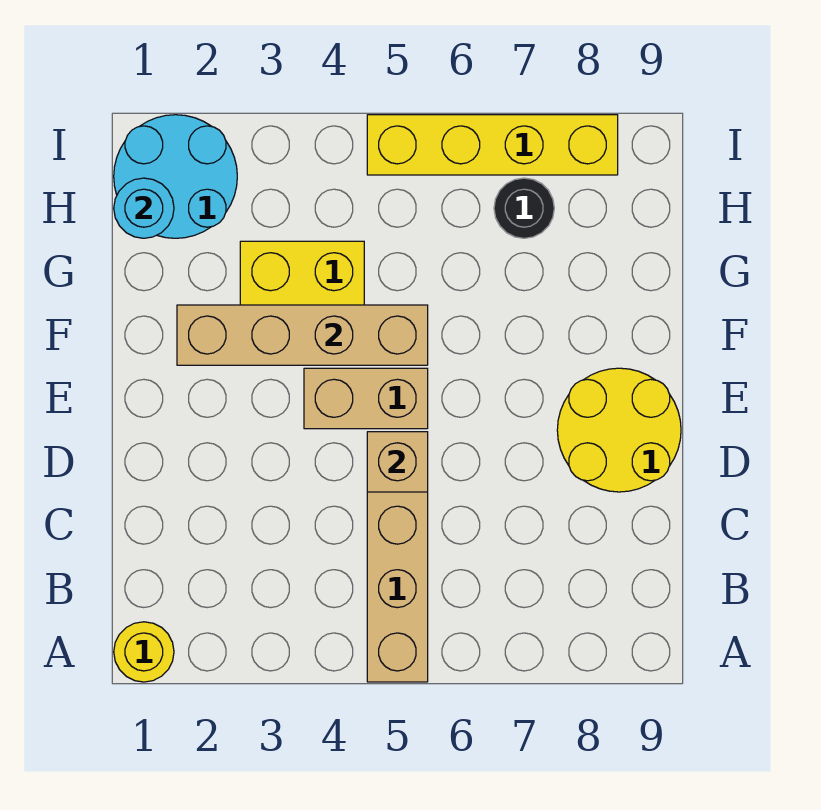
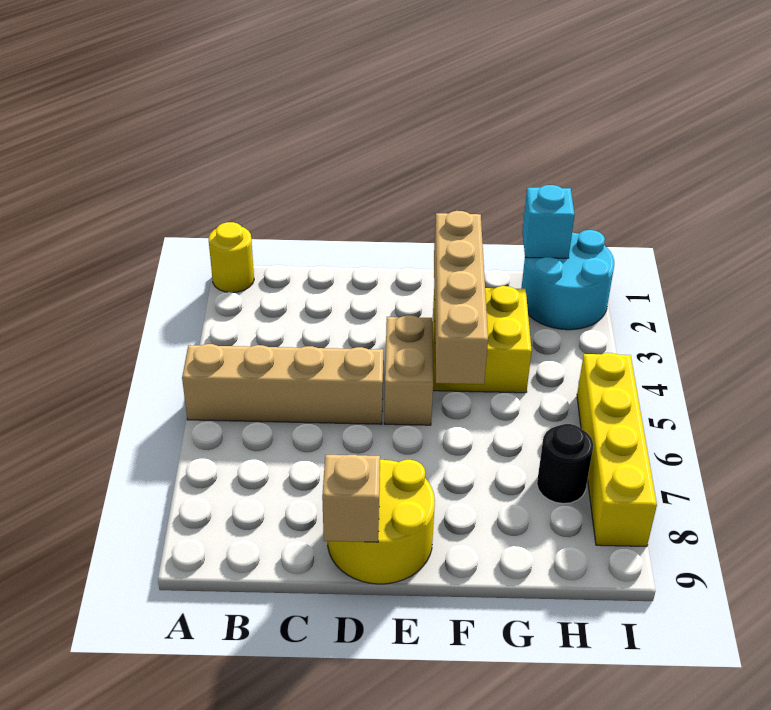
tan brick D5 level 2 -> tan brick D9 level 2
cyan round brick H1 level 2 -> cyan brick H1 level 2

